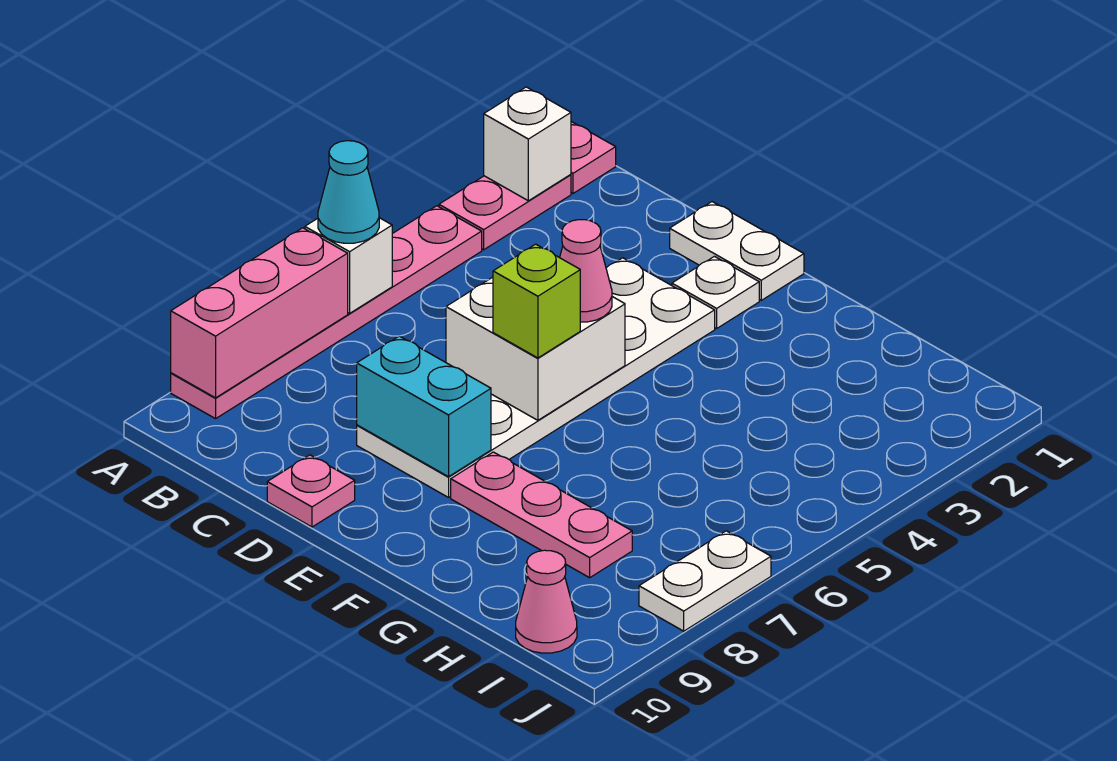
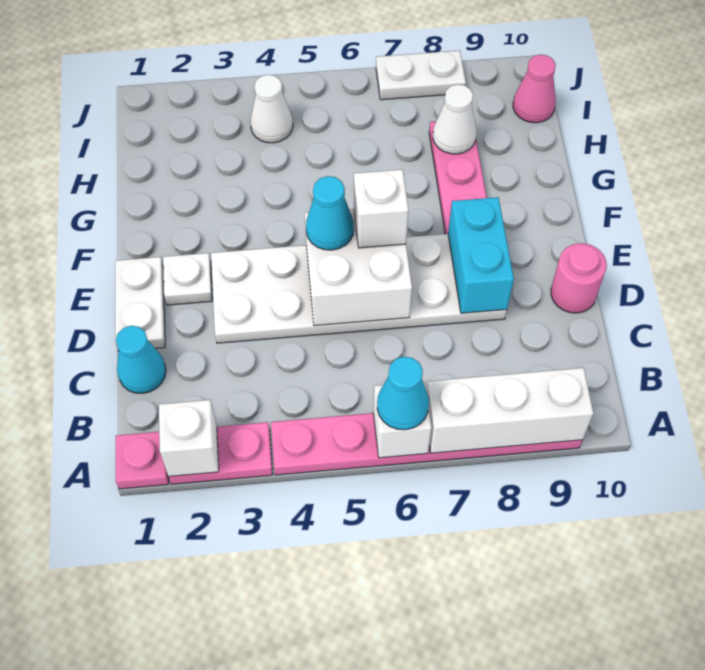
pink brick A7:A9 level 2 -> white brick A7:A9 level 2
none -> cyan cone C1 level 1
pink plate D10 level 1 -> pink round brick D10 level 1
pink cone E5 level 3 -> cyan cone E5 level 3
lime brick E6 level 3 -> white brick E6 level 3
none -> white cone H8 level 2
none -> white cone I4 level 1

